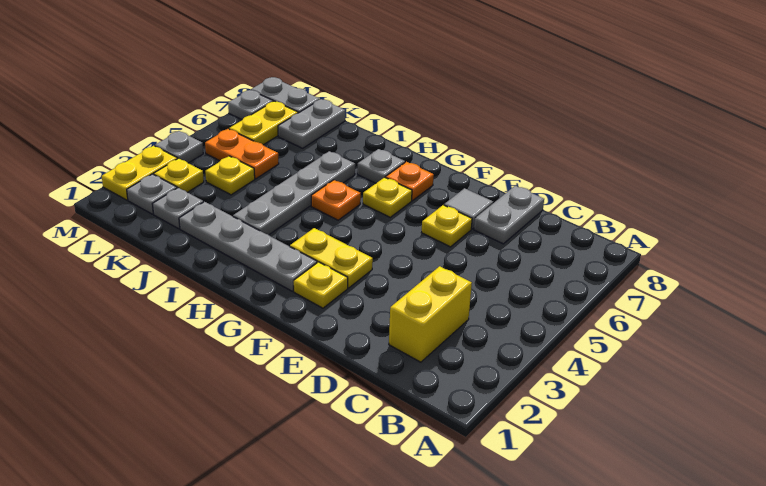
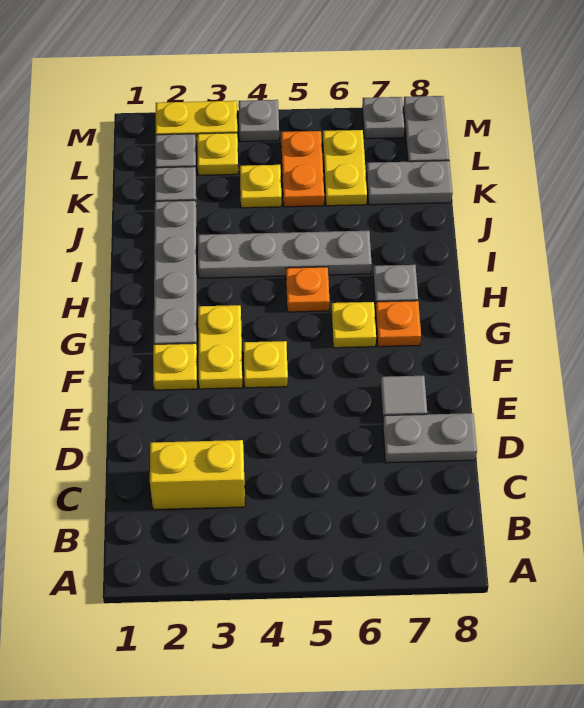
yellow plate E6 level 1 -> yellow plate F4 level 1
yellow plate L6:L7 level 1 -> yellow plate K6:L6 level 1

